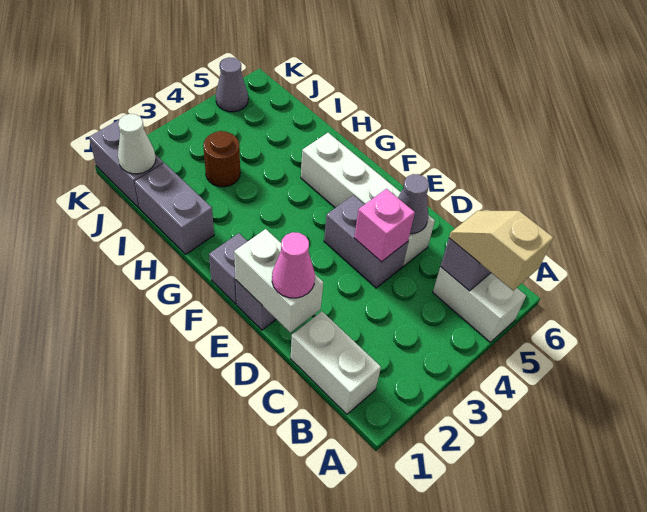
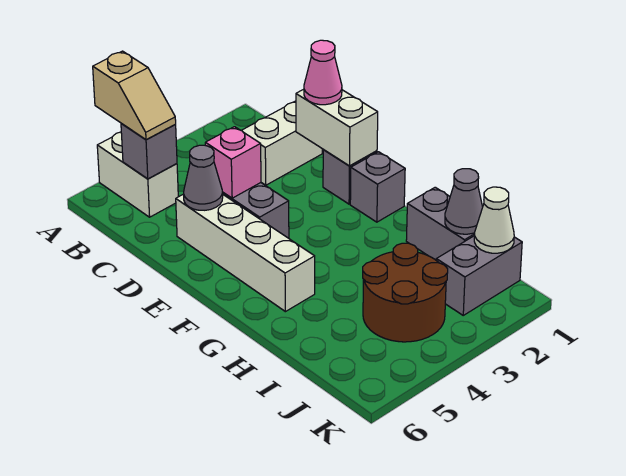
white brick B1:C1 level 1 -> white brick C1:C2 level 1
brown round brick I3 level 1 -> brown round brick I3:J4 level 1
grey brick J1:K1 level 1 -> grey brick J1:J2 level 1
grey cone K5 level 1 -> grey cone I1 level 2

